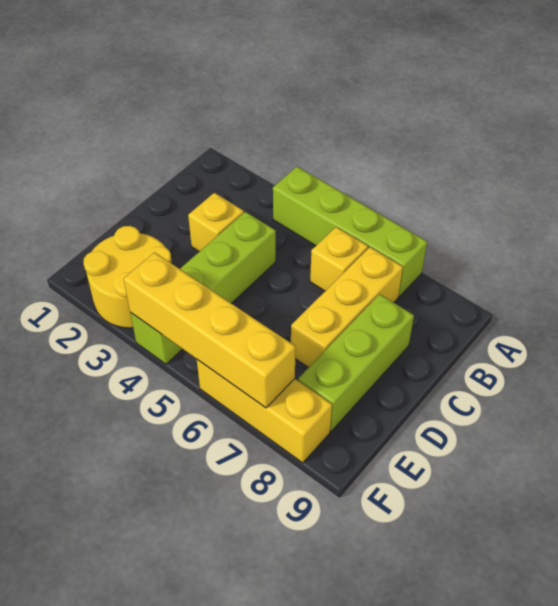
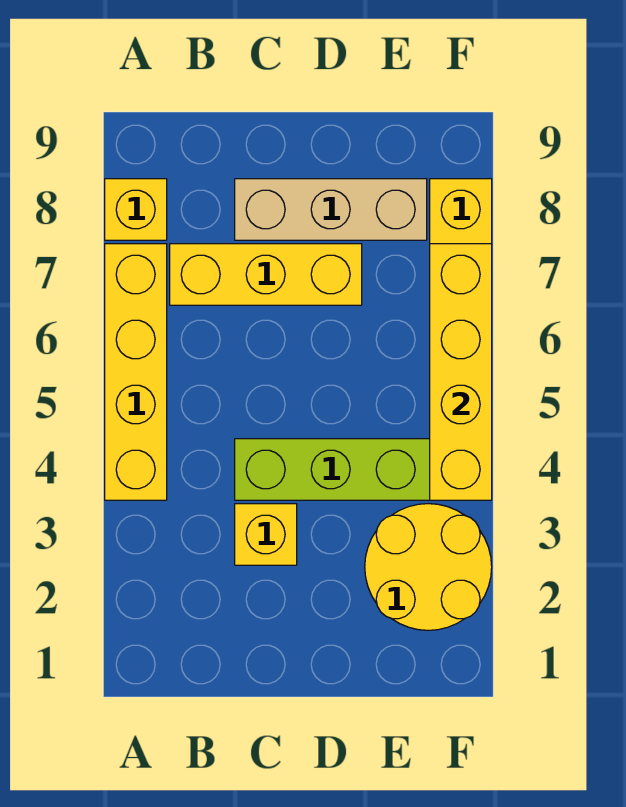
lime brick A4:A7 level 1 -> yellow brick A4:A7 level 1
yellow brick B6 level 1 -> yellow brick A8 level 1
lime brick C8:E8 level 1 -> tan brick C8:E8 level 1

